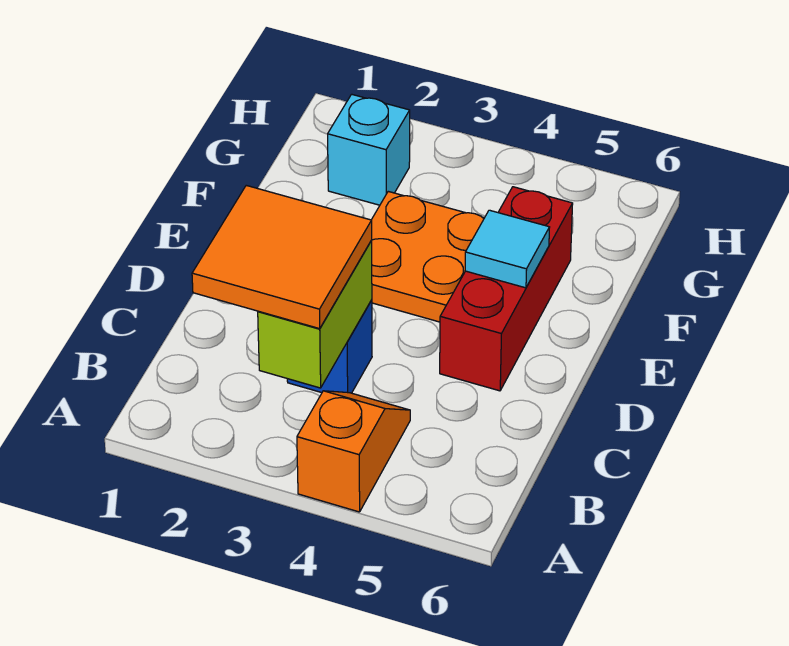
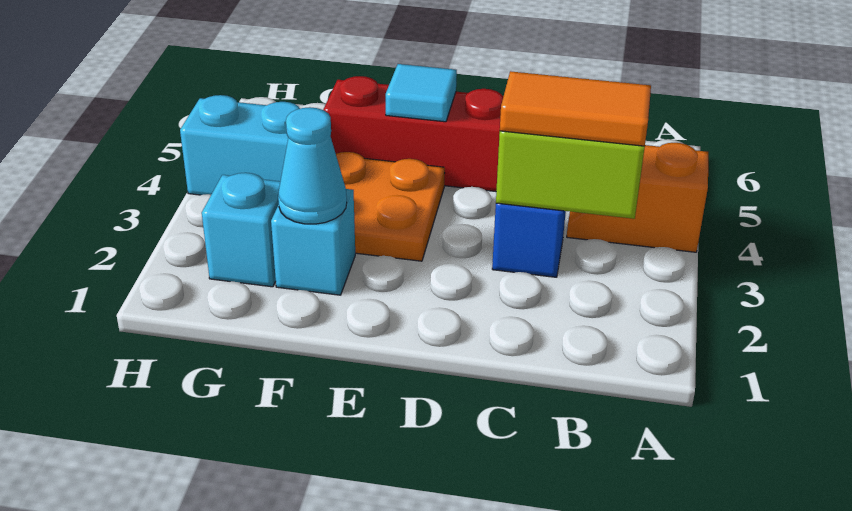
orange tile B2:C3 level 3 -> orange tile B3:C3 level 3
none -> cyan brick F2 level 1
none -> cyan cone F2 level 2
none -> cyan brick G4:H4 level 1

